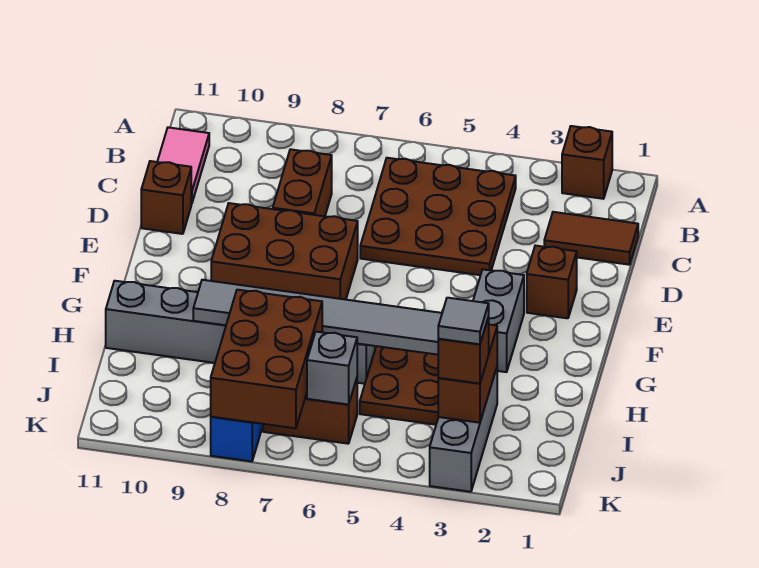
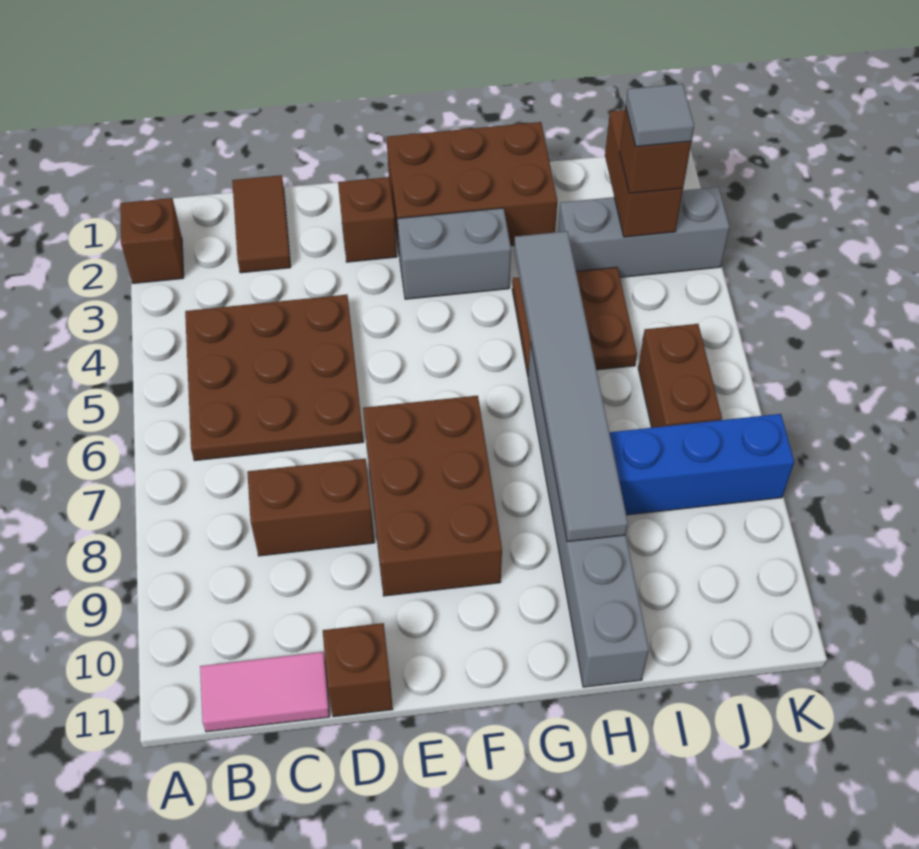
brown brick I3:J3 level 2 -> brown brick J2:J3 level 2
brown brick I7:K8 level 2 -> brown brick F1:H2 level 1
grey brick J6 level 2 -> none

